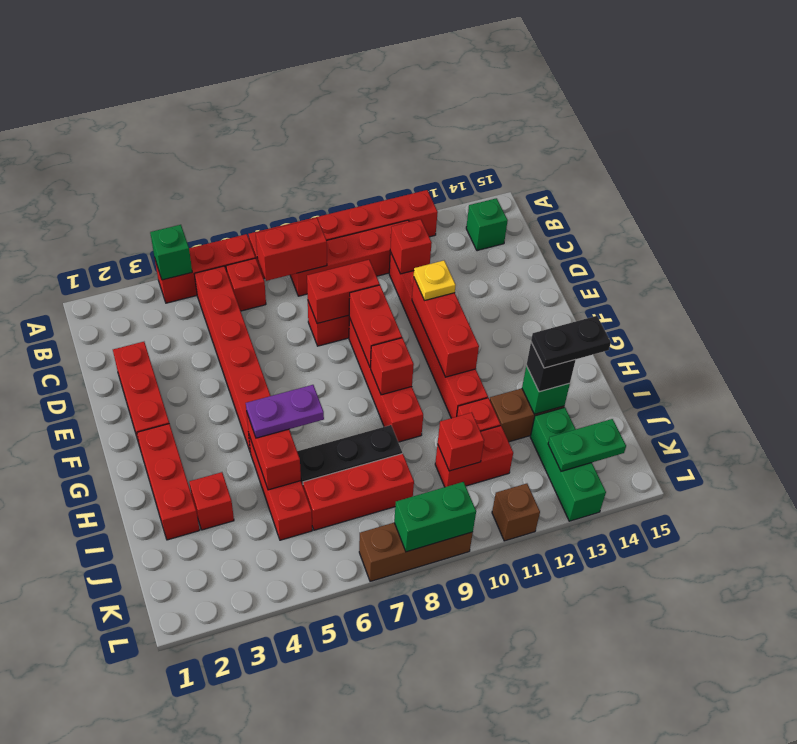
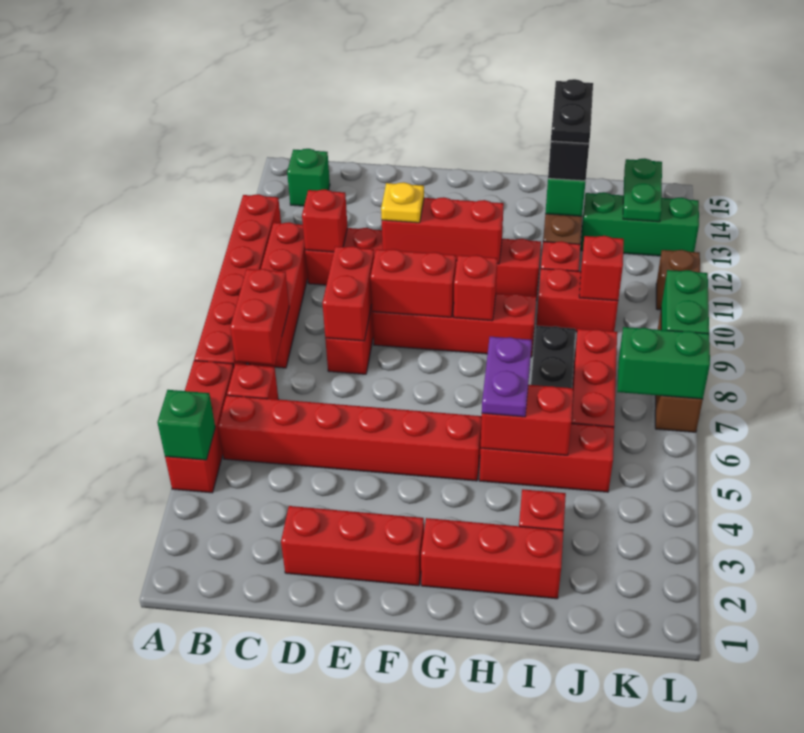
red brick J10:J11 level 1 -> red brick I10:J10 level 1
none -> green brick K7:L7 level 2

